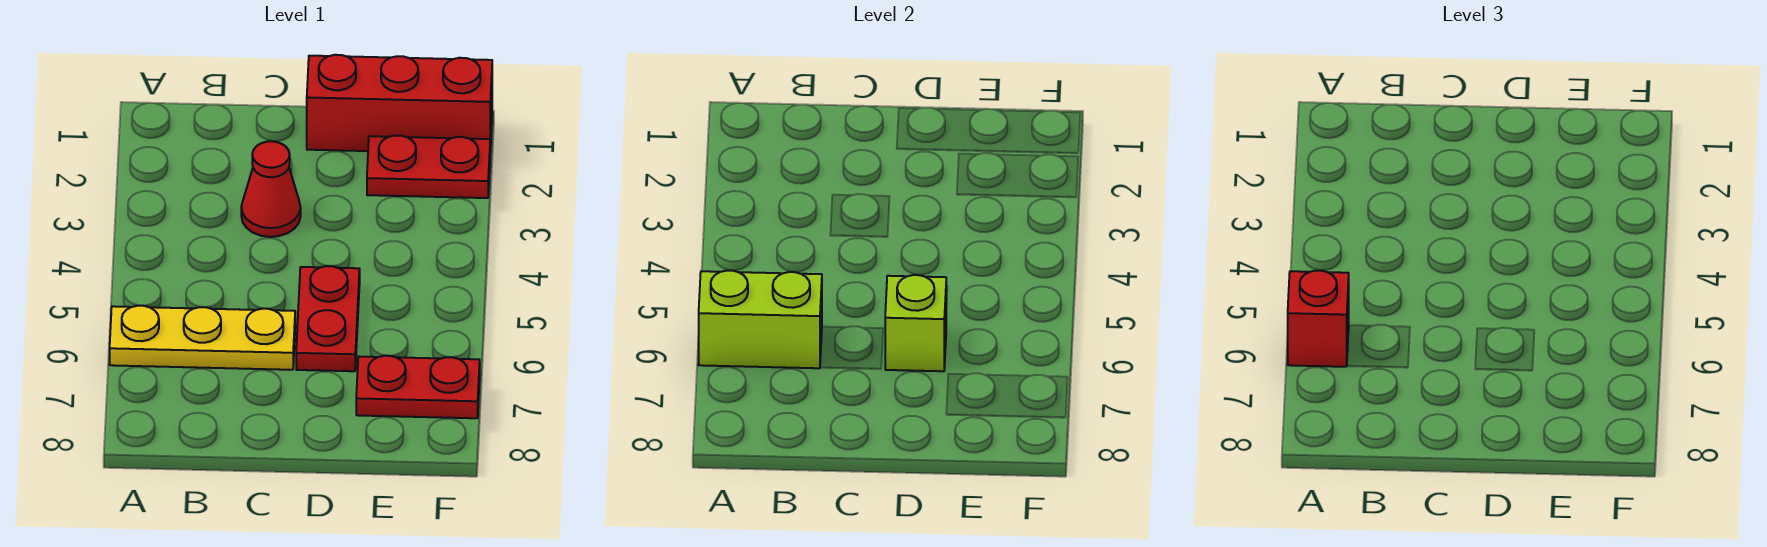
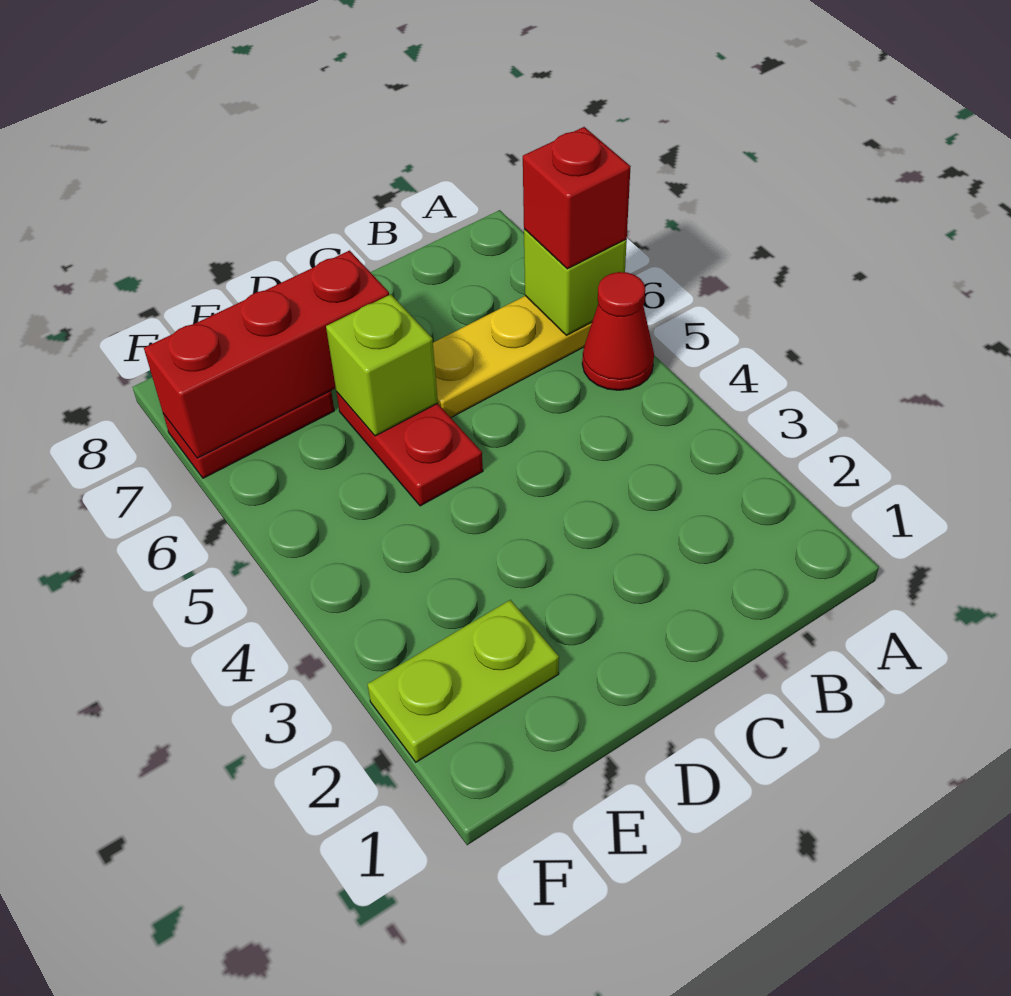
lime brick A6:B6 level 2 -> lime brick A6 level 2
red cone C3 level 1 -> red cone A5 level 1
red brick D1:F1 level 1 -> red brick D7:F7 level 2
red plate E2:F2 level 1 -> lime plate E2:F2 level 1

